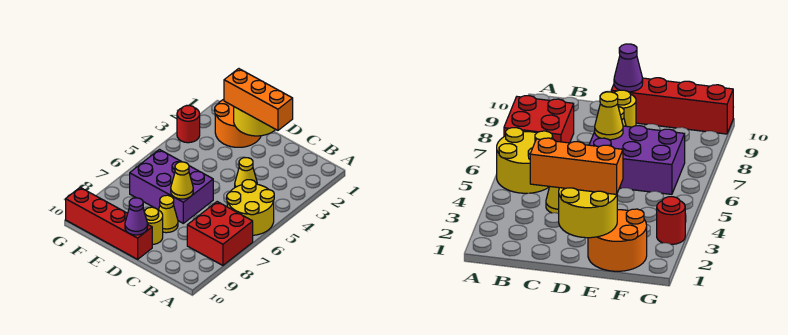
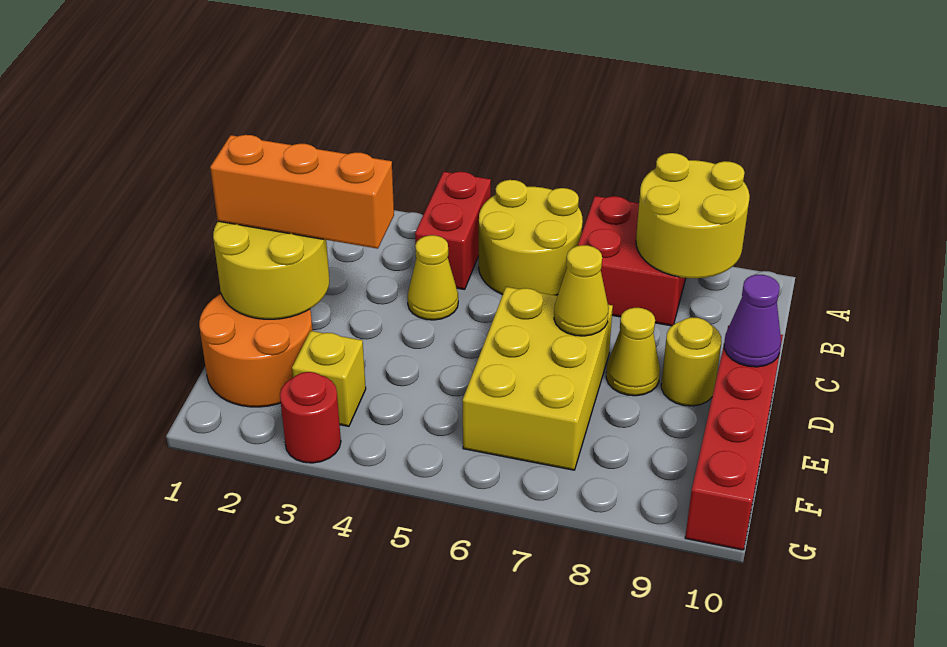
none -> red brick A4:B4 level 1
none -> yellow round brick A8:B9 level 2
orange brick C2:E2 level 3 -> orange brick D1:D3 level 3
purple brick D6:F7 level 1 -> yellow brick D6:F7 level 1
none -> yellow brick F3 level 1

